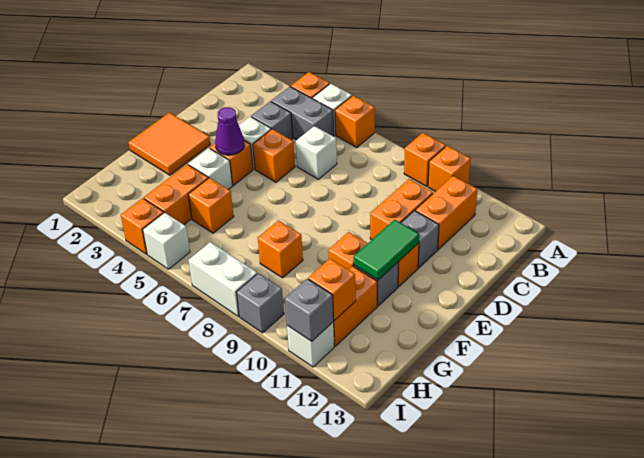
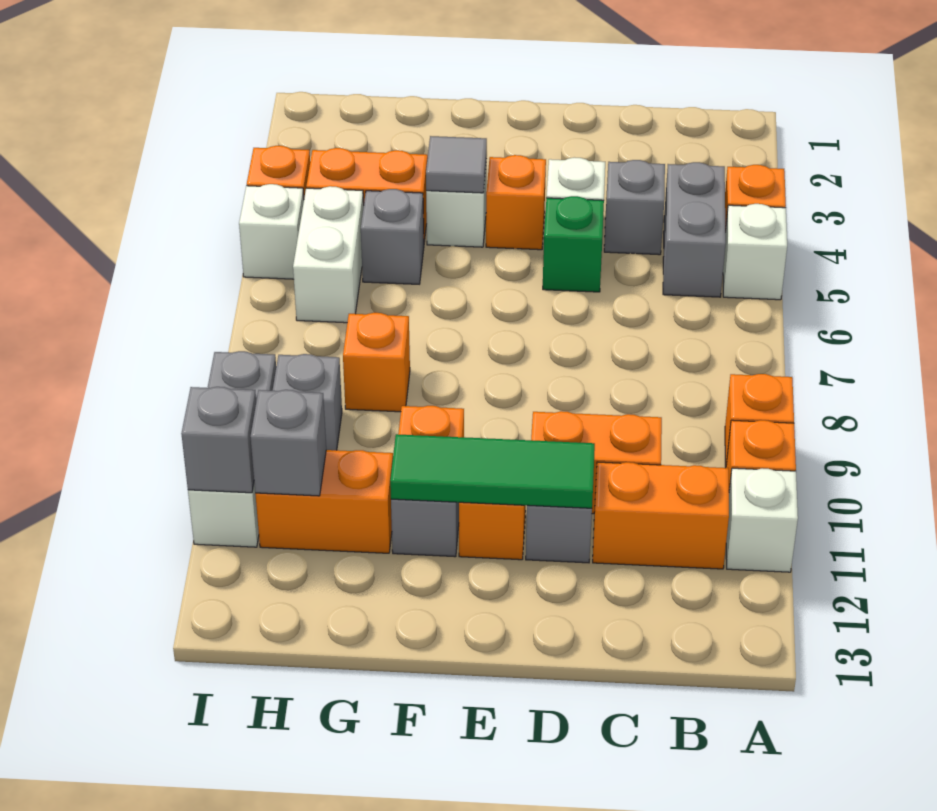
orange brick A6 level 1 -> none
white brick C6 level 1 -> white brick A11 level 1
orange brick D5 level 1 -> green brick D5 level 1
orange tile E1:F2 level 1 -> none
purple cone E4 level 2 -> none
green tile E11:F11 level 2 -> green tile D11:F11 level 2
none -> grey tile F4 level 2
orange brick G5 level 1 -> grey brick G5 level 1
none -> grey brick H9 level 1
orange brick H11 level 2 -> grey brick H11 level 2
white brick I7:I8 level 1 -> white brick H5:H6 level 1

